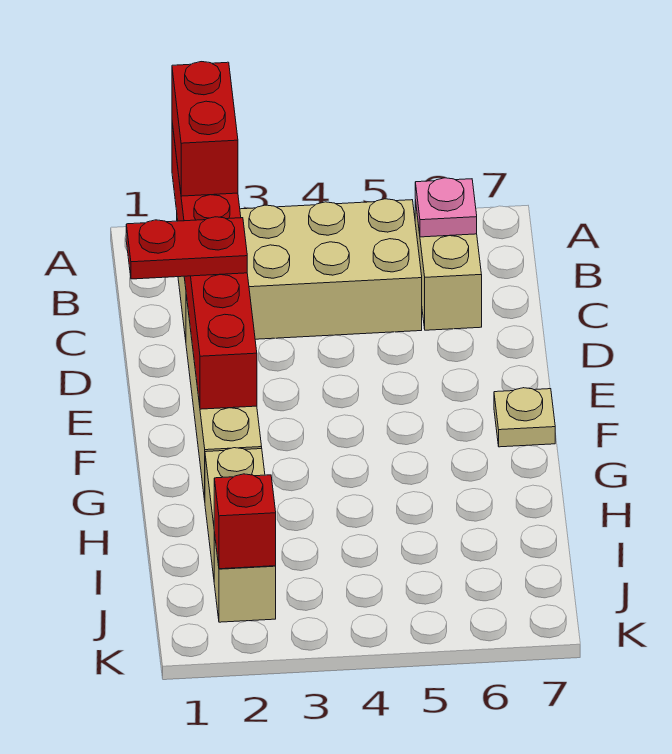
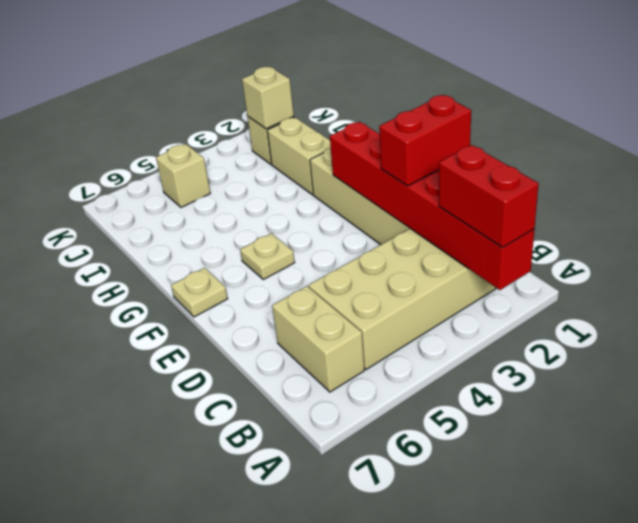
pink plate B6 level 2 -> none
red plate D1:D2 level 3 -> red brick D1:D2 level 3
none -> tan plate F5 level 1
red brick J2 level 2 -> tan brick J2 level 2
none -> tan brick J5 level 1

